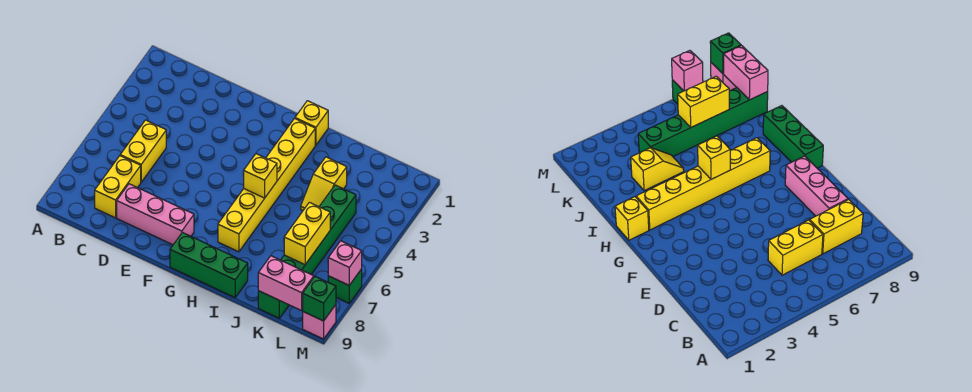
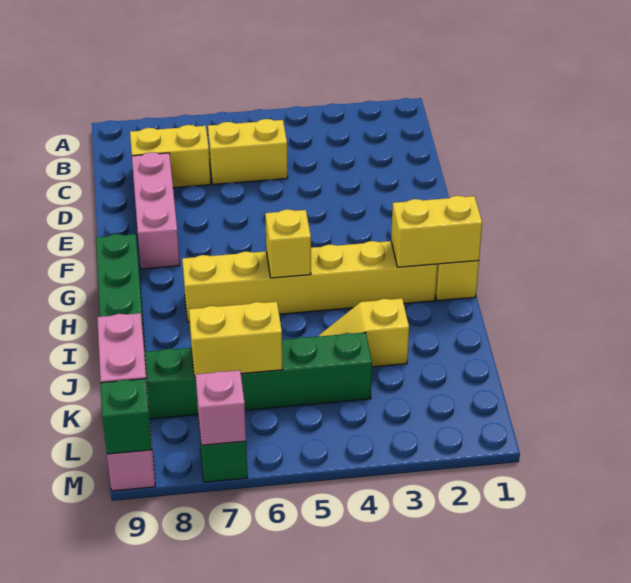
none -> yellow brick H1:H2 level 2

